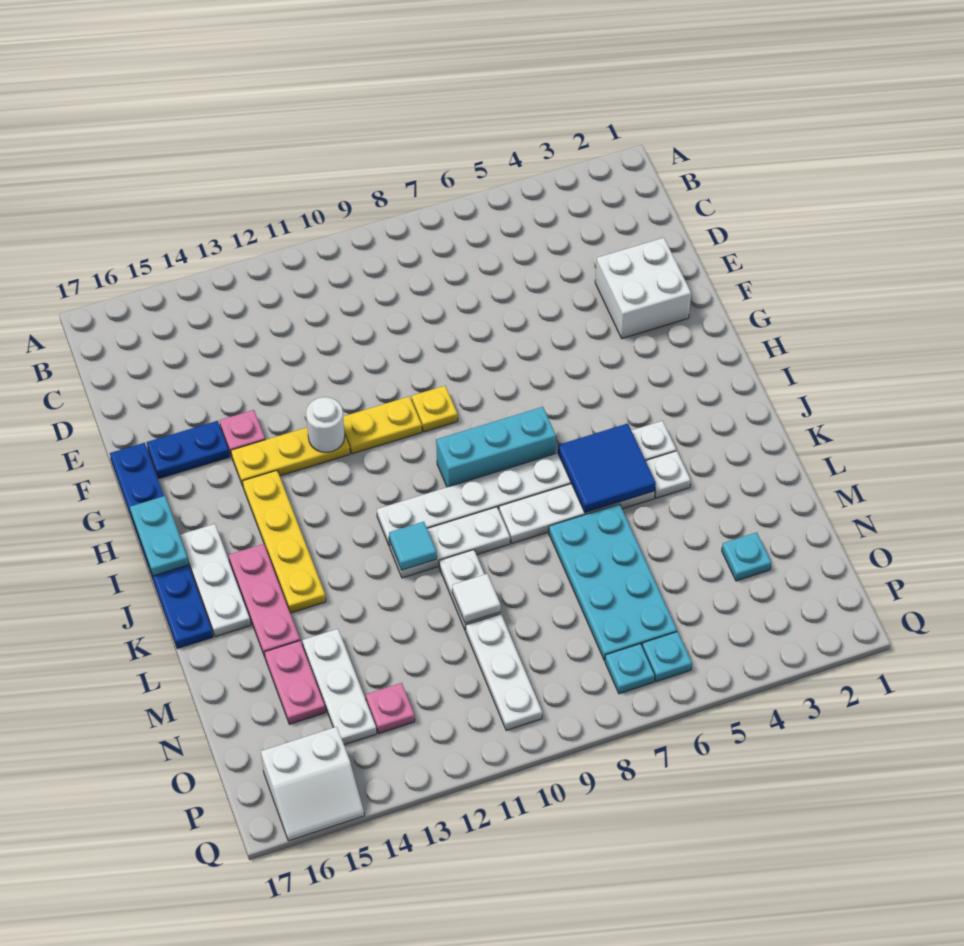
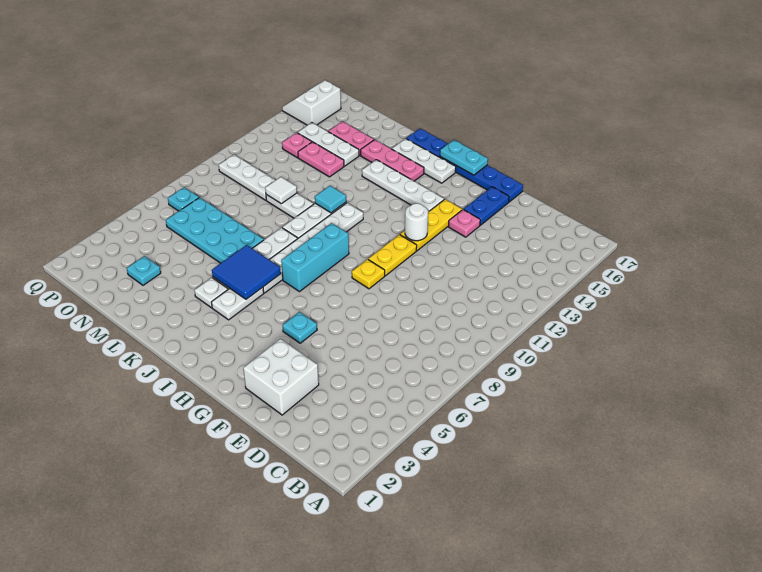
yellow plate H14:K14 level 1 -> white plate H14:K14 level 1
none -> pink plate M13:N13 level 1
cyan plate P6 level 1 -> cyan plate G5 level 1

